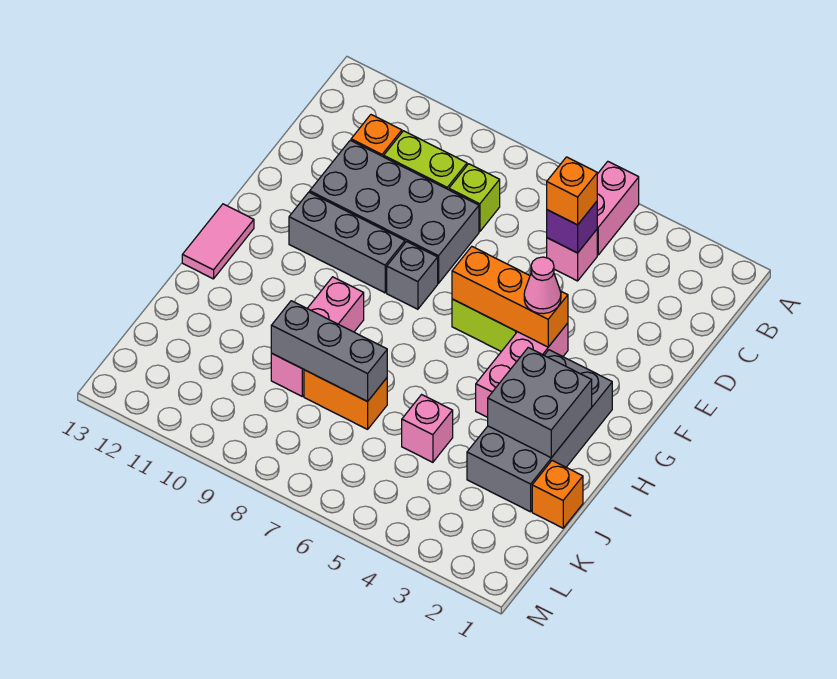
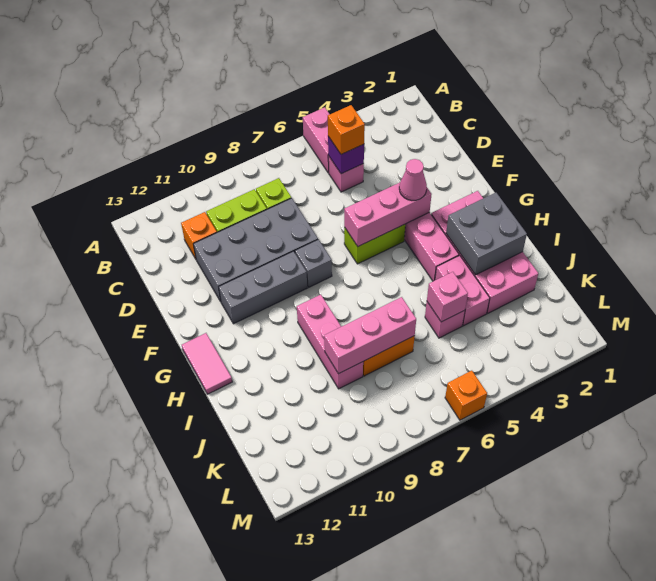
orange brick F4:F6 level 2 -> pink brick F4:F6 level 2
grey brick G2:J3 level 1 -> pink brick G2:J3 level 1
none -> pink brick I4:J4 level 1
orange brick J1 level 1 -> orange brick M6 level 1
none -> pink brick J5 level 2
grey brick J7:J9 level 2 -> pink brick J7:J9 level 2

